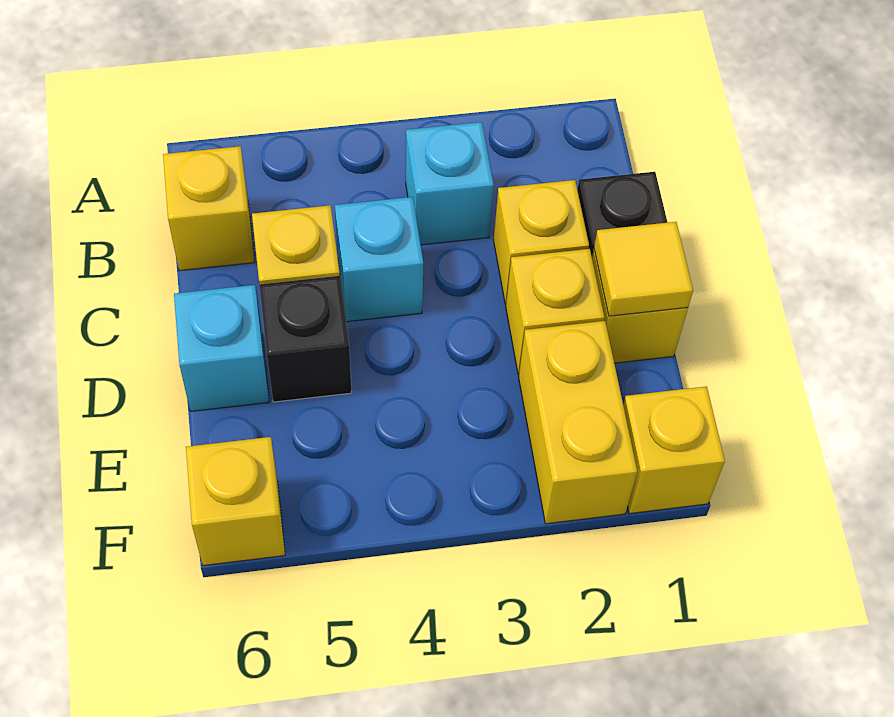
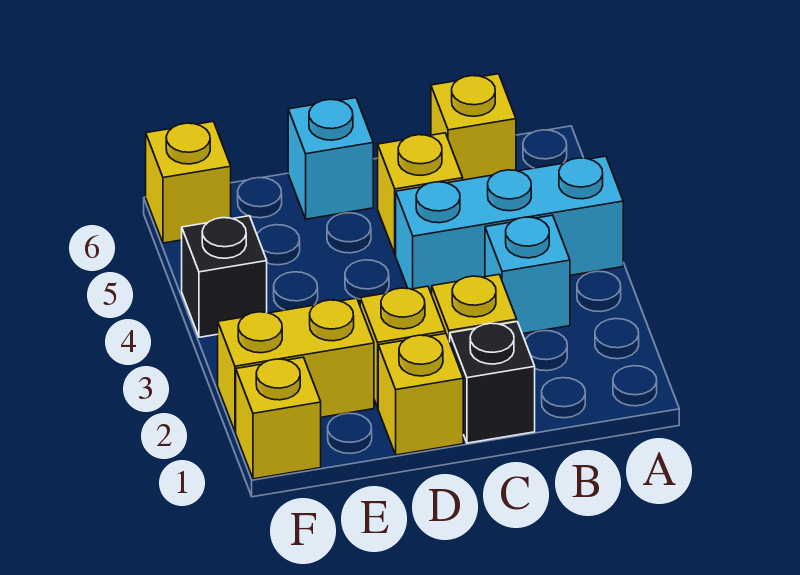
cyan brick C4 level 1 -> cyan brick A4:C4 level 1
yellow tile D1 level 2 -> none
black brick D5 level 1 -> black brick F4 level 1

